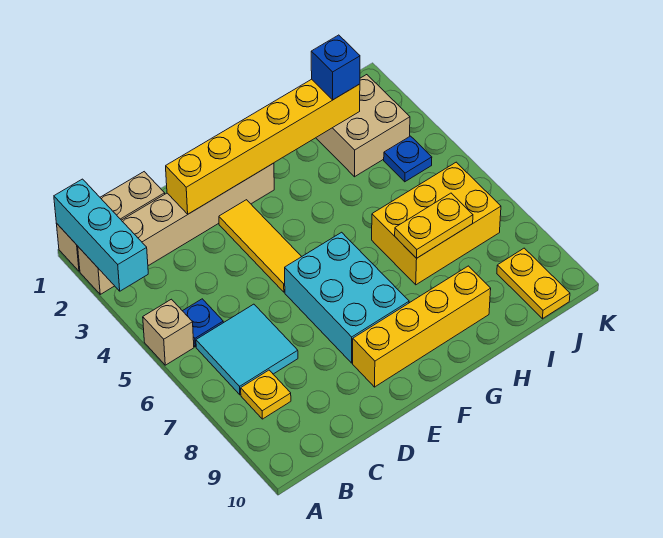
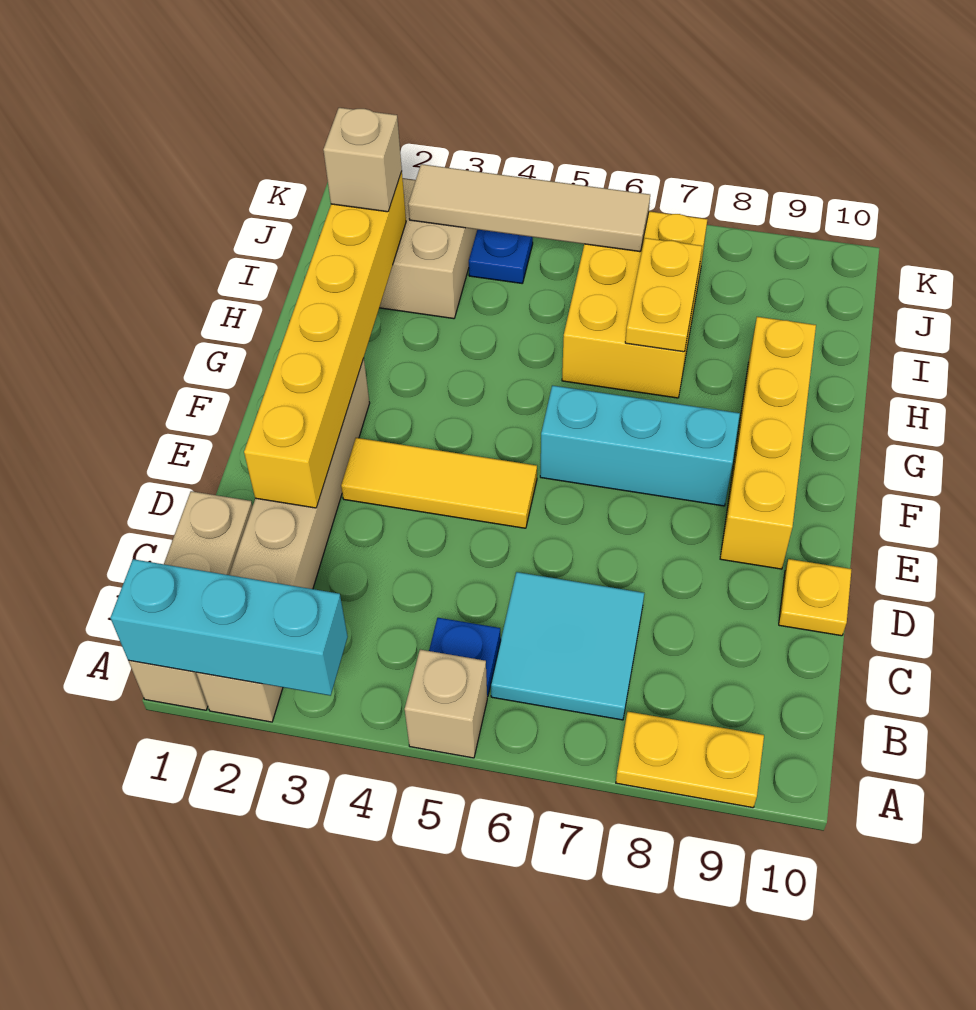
yellow plate B8 level 1 -> yellow plate D10 level 1
cyan brick E6:F8 level 1 -> cyan brick F6:F8 level 1
blue brick I2 level 3 -> tan brick I2 level 3
none -> tan tile J3:J6 level 2
yellow plate J9:J10 level 1 -> yellow plate A8:A9 level 1

